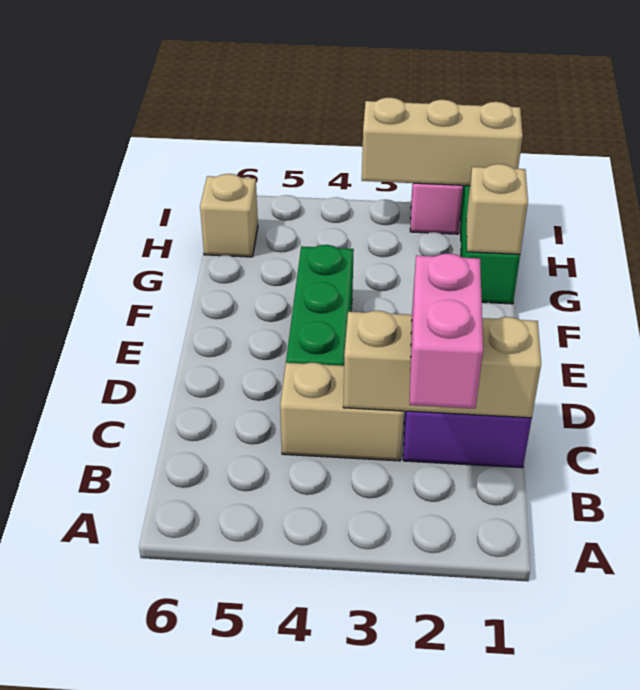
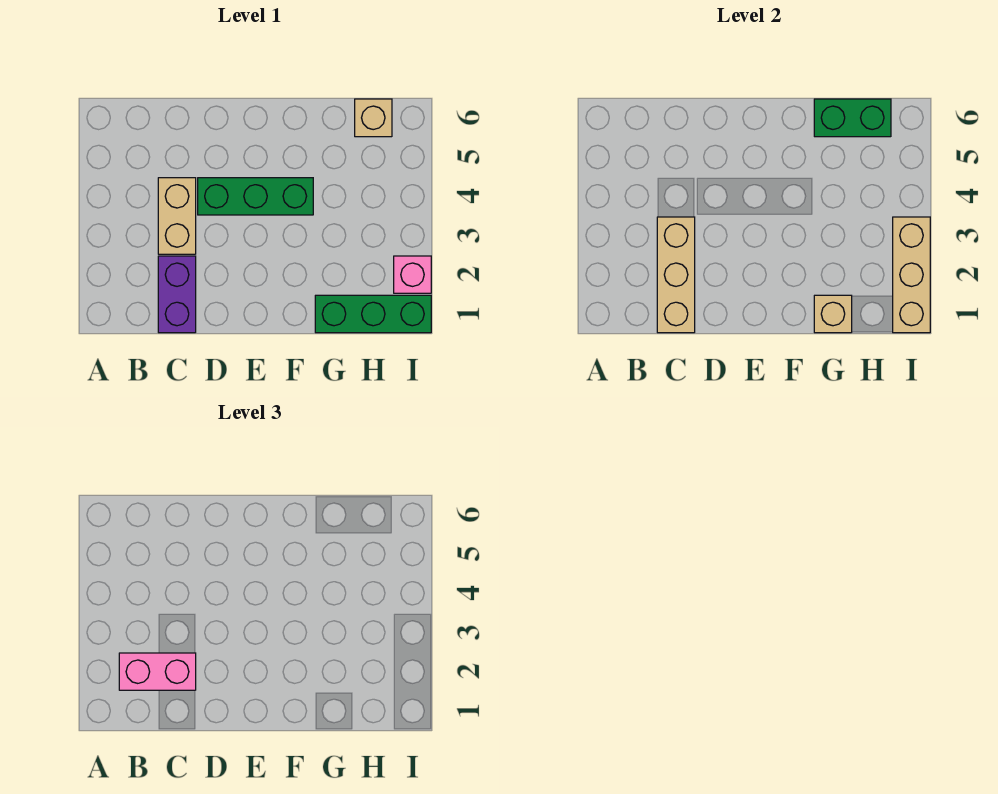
none -> green brick G6:H6 level 2

